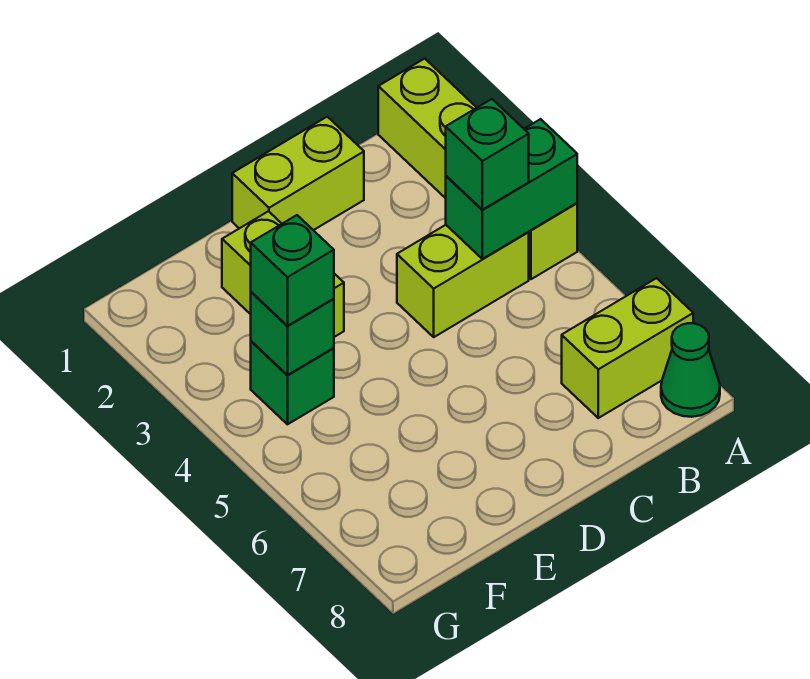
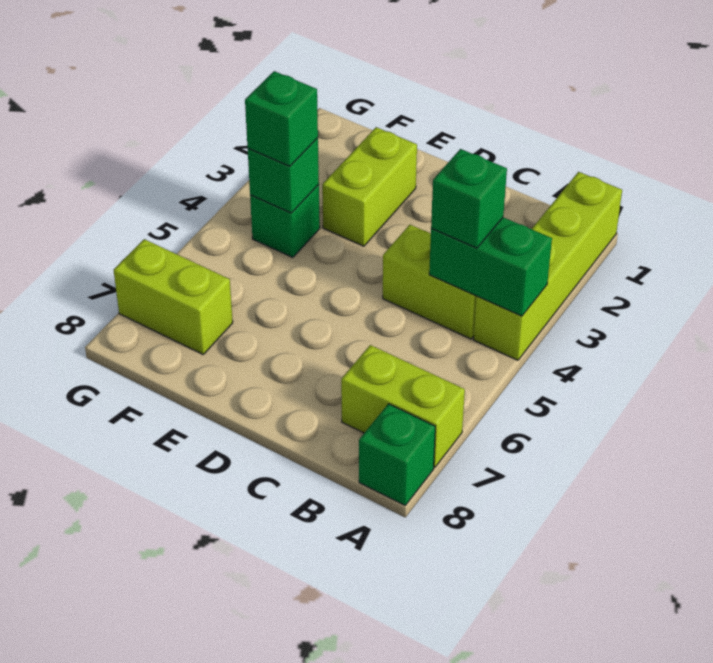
green cone A8 level 1 -> green brick A8 level 1
lime brick C1:D1 level 1 -> lime brick F7:G7 level 1

